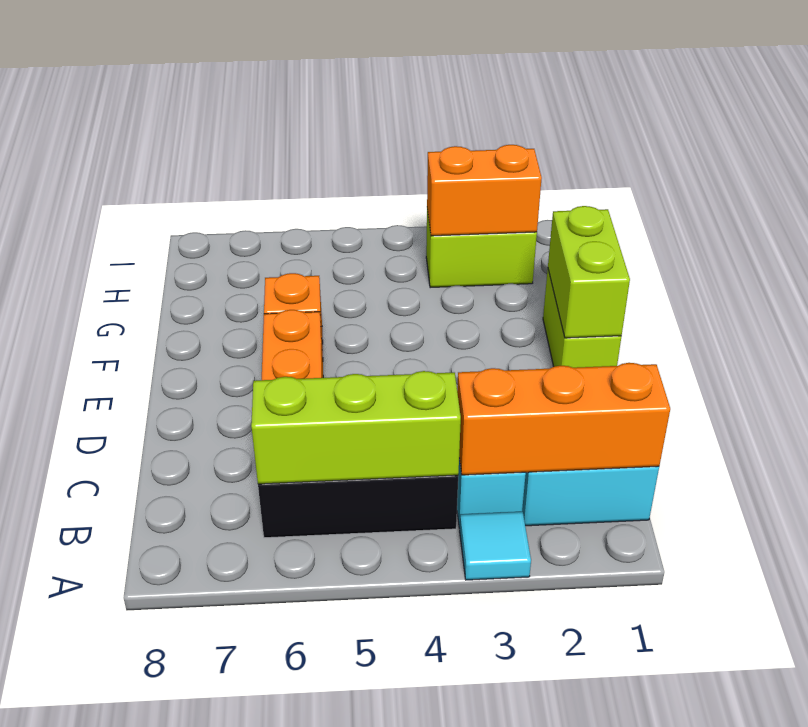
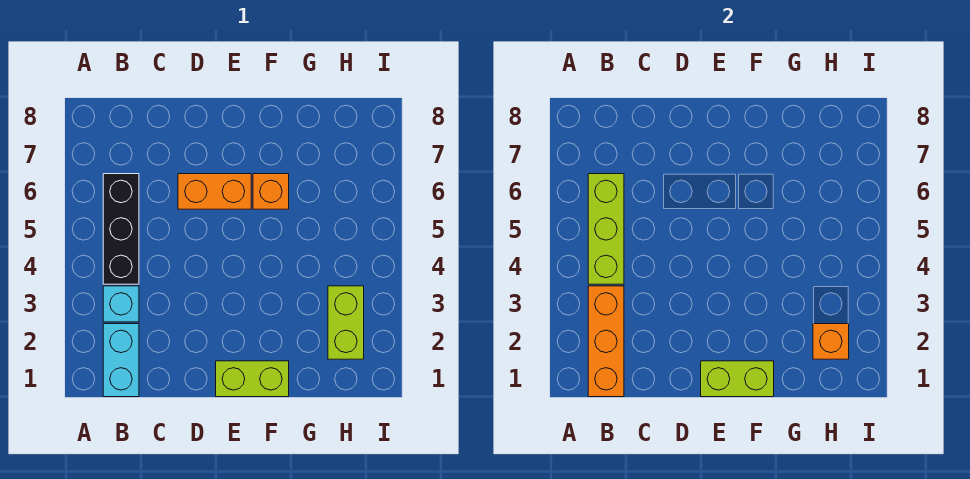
cyan tile A3 level 1 -> none
orange brick H2:H3 level 2 -> orange brick H2 level 2

